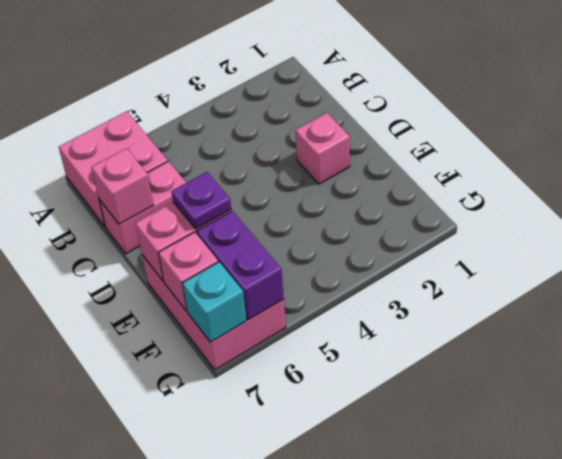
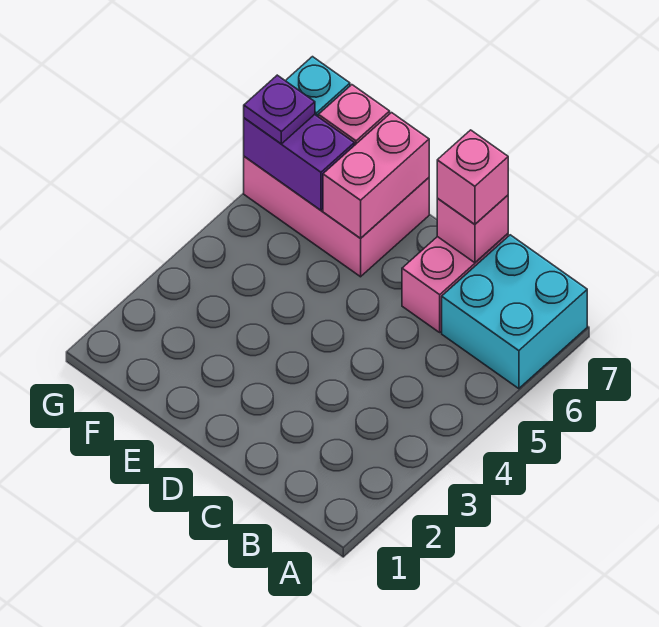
pink brick A6:B7 level 1 -> cyan brick A6:B7 level 1
pink brick D2 level 1 -> pink brick C7 level 3
purple plate E6 level 3 -> purple plate G6 level 3

